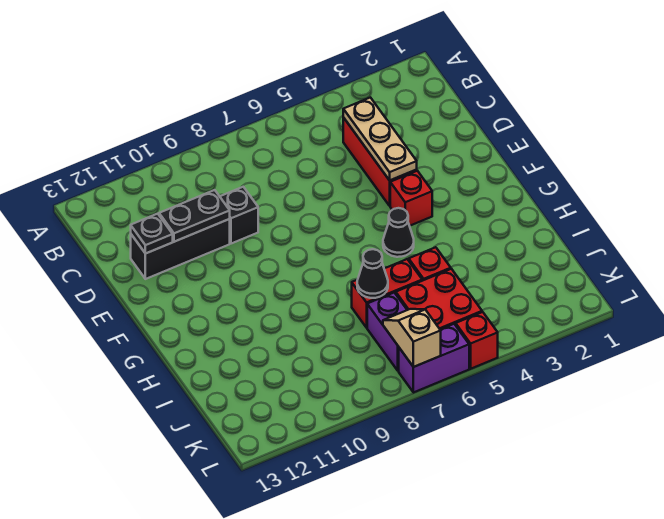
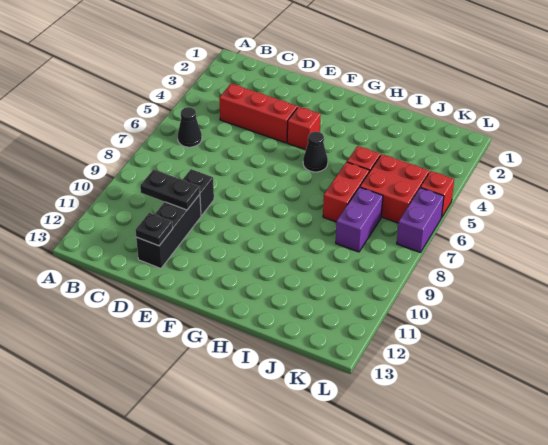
tan plate C4:E4 level 2 -> none
black plate D10:D11 level 2 -> black plate C10:D10 level 2
black cone I7 level 2 -> black cone B6 level 1
purple brick J7:K7 level 1 -> purple brick J7:J8 level 1
tan slope K7:L7 level 2 top L -> none

